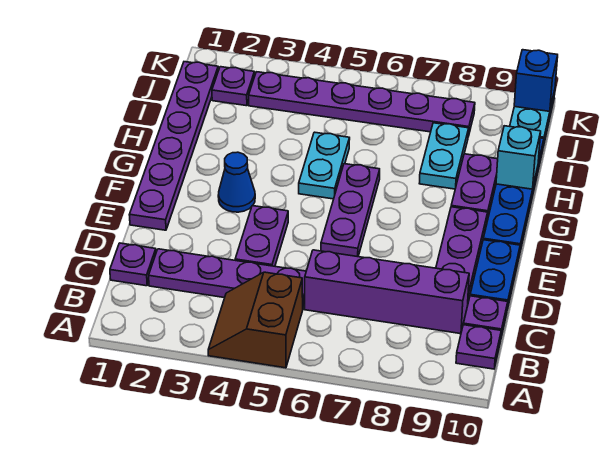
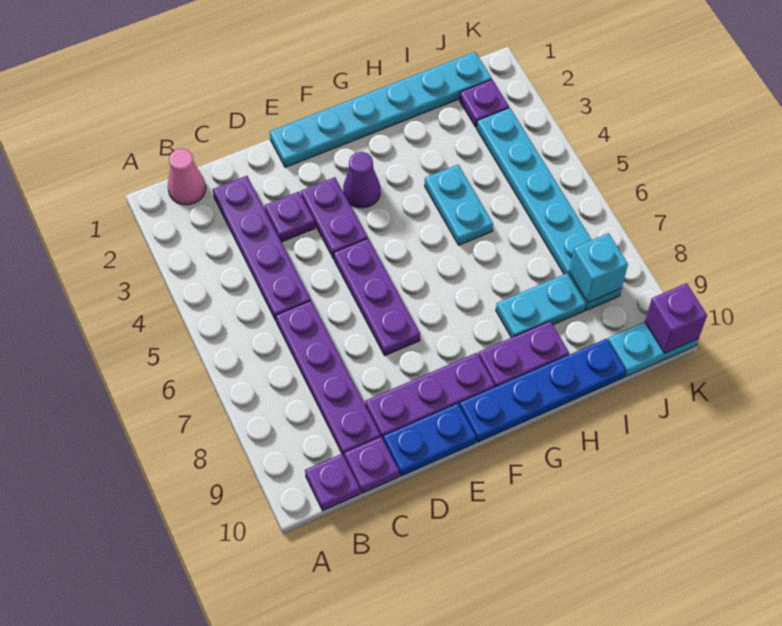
brown slope A4:B5 level 1 top 5 -> none
none -> pink cone B1 level 1
purple plate C1 level 1 -> purple plate D3 level 1
purple brick C6:C9 level 1 -> purple plate C6:C9 level 1
purple plate D4:E4 level 1 -> purple plate E3:E4 level 1
purple plate E1:J1 level 1 -> cyan plate E1:J1 level 1
purple plate E6:G6 level 1 -> purple plate E5:E7 level 1
blue cone F3 level 1 -> purple cone F3 level 1
cyan plate G5:H5 level 1 -> cyan plate H4:H5 level 1
cyan brick H10 level 2 -> cyan brick J8 level 2
purple plate J3:J8 level 1 -> cyan plate J3:J8 level 1
blue brick K10 level 2 -> purple brick K10 level 2

